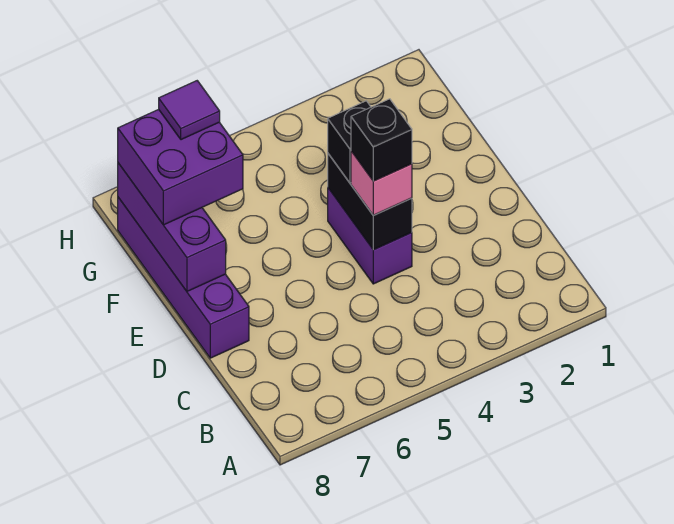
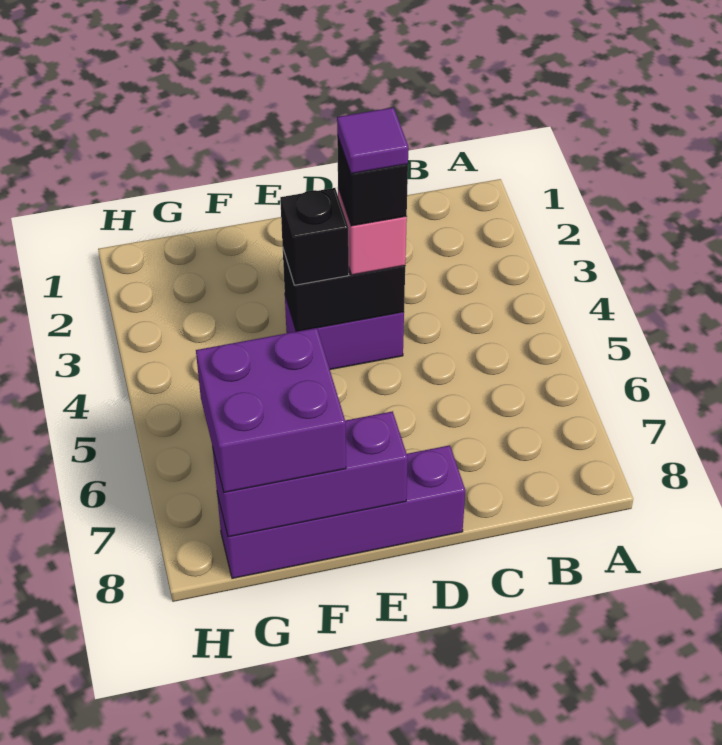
purple tile G7 level 4 -> purple tile D4 level 5

